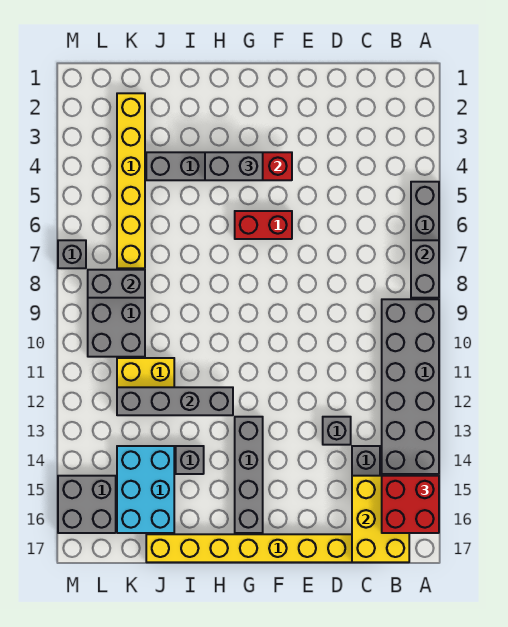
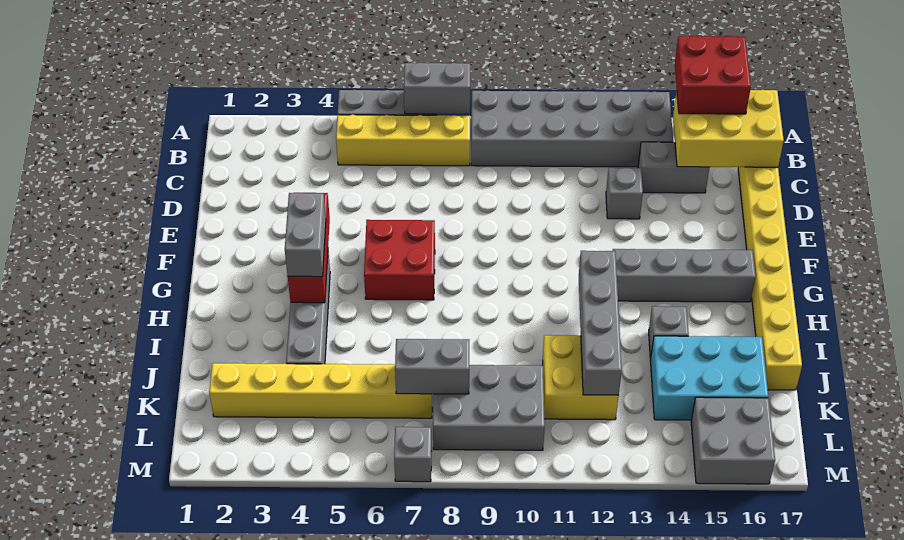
none -> yellow brick B5:B8 level 1
red brick F6:G6 level 1 -> red brick F6:G7 level 1
grey brick K8:L8 level 2 -> grey brick K7:K8 level 2

